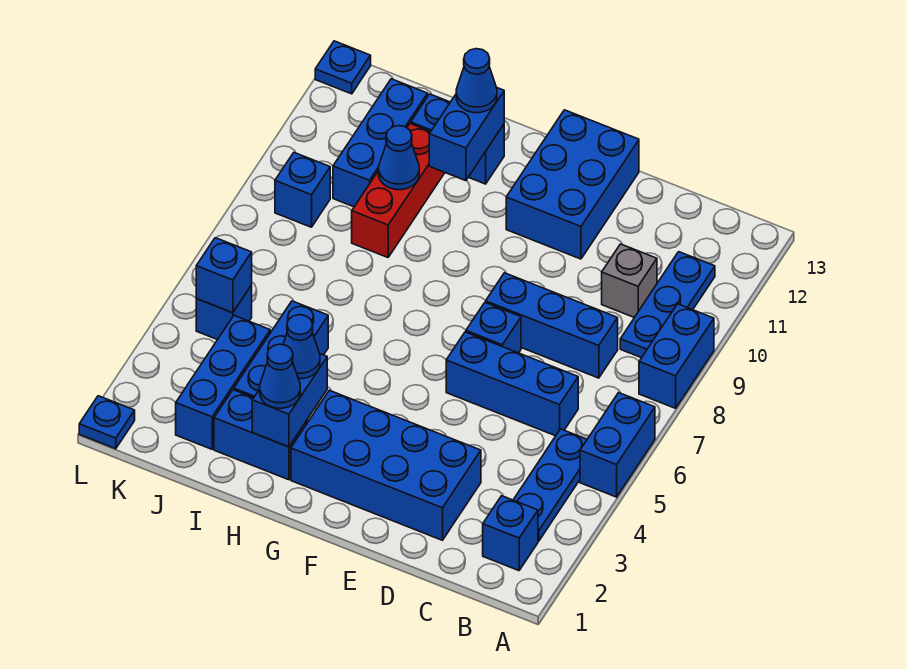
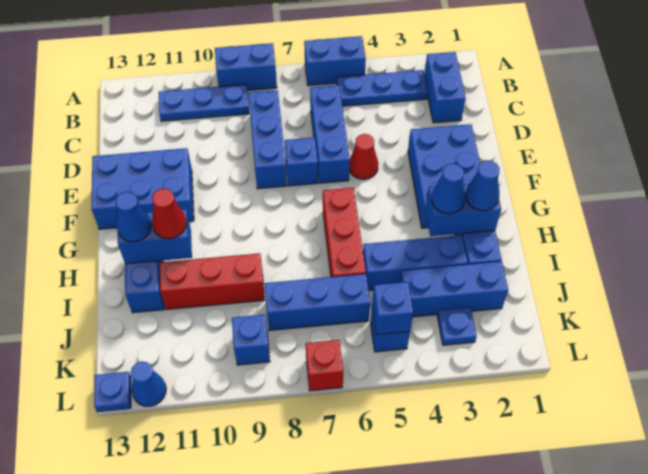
blue brick B2 level 1 -> blue brick B2:C2 level 1
grey brick C10 level 1 -> none
blue brick D2:G3 level 1 -> blue brick E2:G3 level 1
none -> red cone E5 level 1
none -> red brick G6:I6 level 1
none -> red cone H11 level 3
blue cone I10 level 2 -> blue cone L12 level 1
blue brick J10:J12 level 1 -> blue brick J6:J8 level 1
blue plate L1 level 1 -> blue plate K3 level 1
none -> red brick L7 level 1

